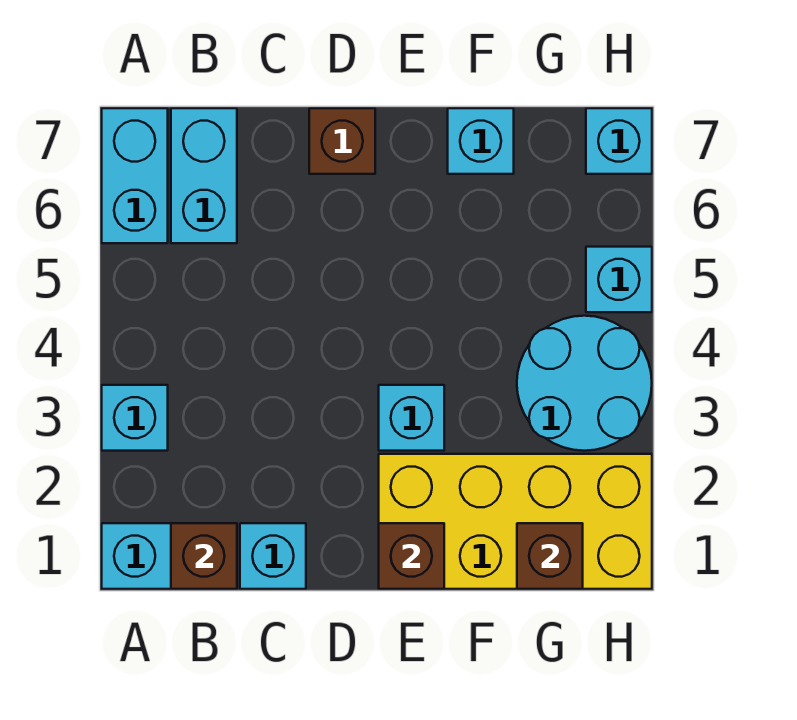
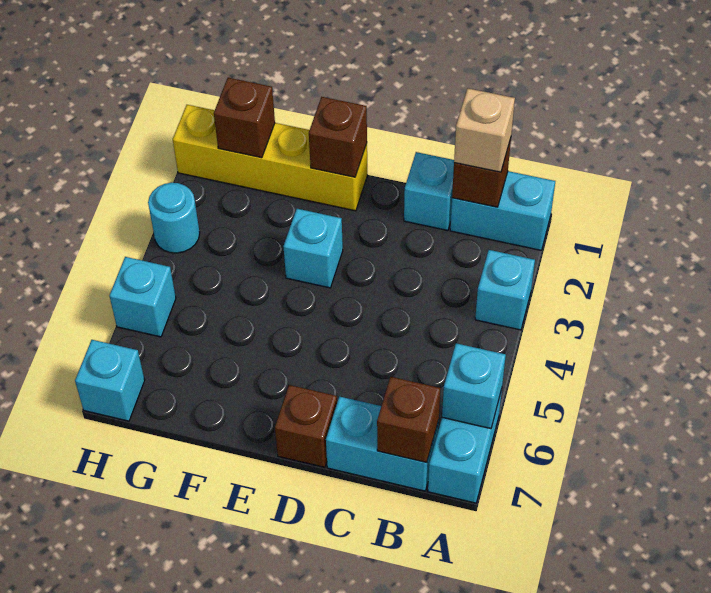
none -> tan brick B1 level 3
cyan brick B6:B7 level 1 -> cyan brick B7:C7 level 1
none -> brown brick B7 level 2
yellow brick E1:H2 level 1 -> yellow brick E1:H1 level 1
cyan brick F7 level 1 -> cyan brick A6 level 2
cyan round brick G3:H4 level 1 -> cyan round brick H3 level 1

